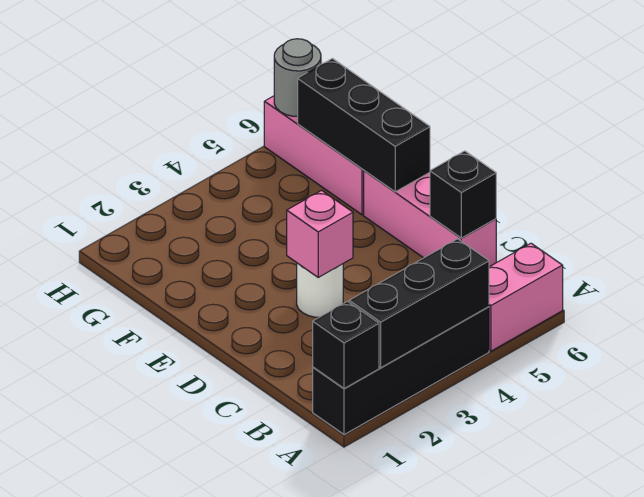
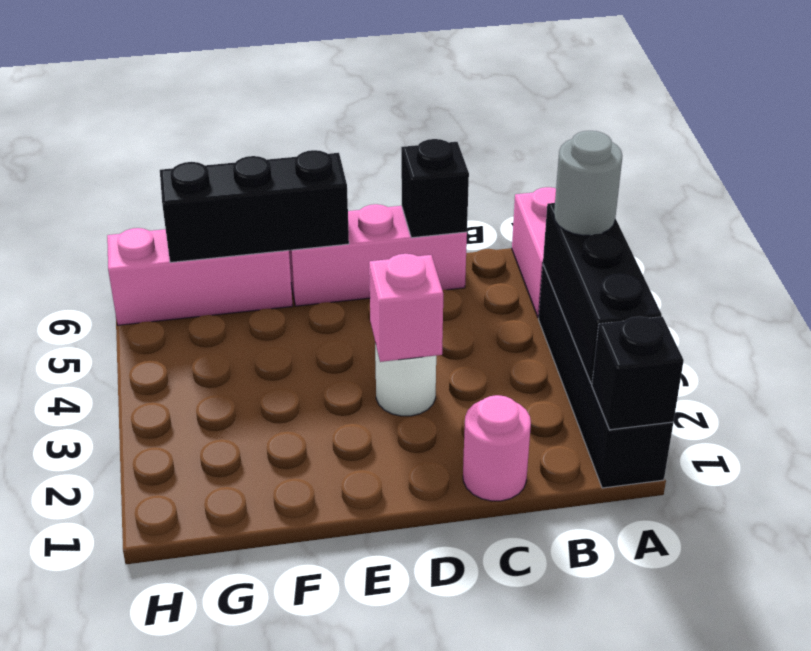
none -> pink round brick C1 level 1
grey round brick H6 level 2 -> grey round brick A4 level 3

